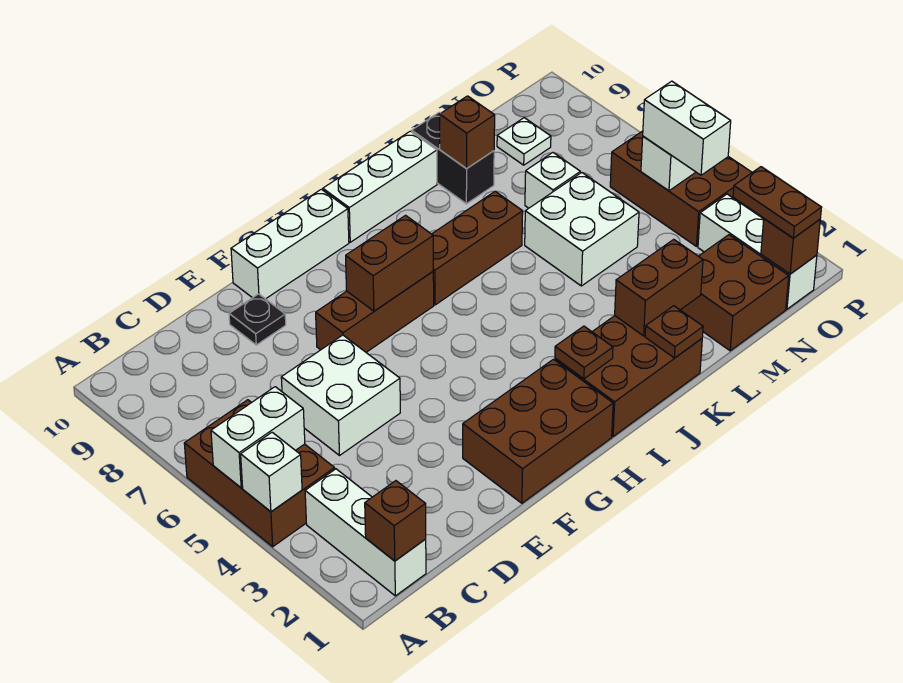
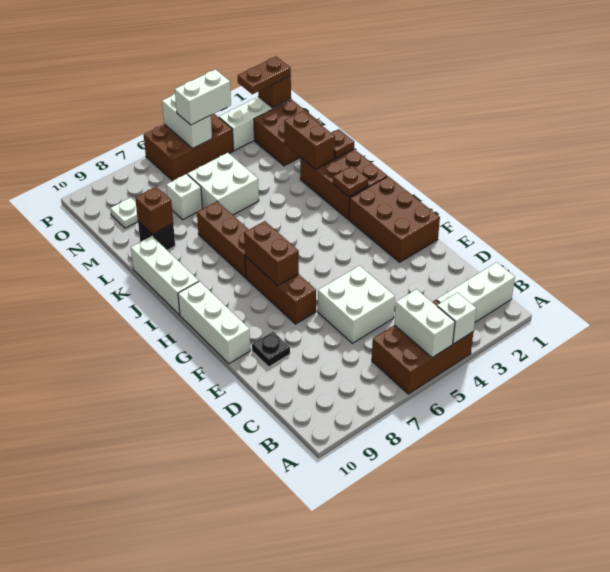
brown brick B1 level 2 -> none
black brick L9:L10 level 1 -> black brick L9 level 1

